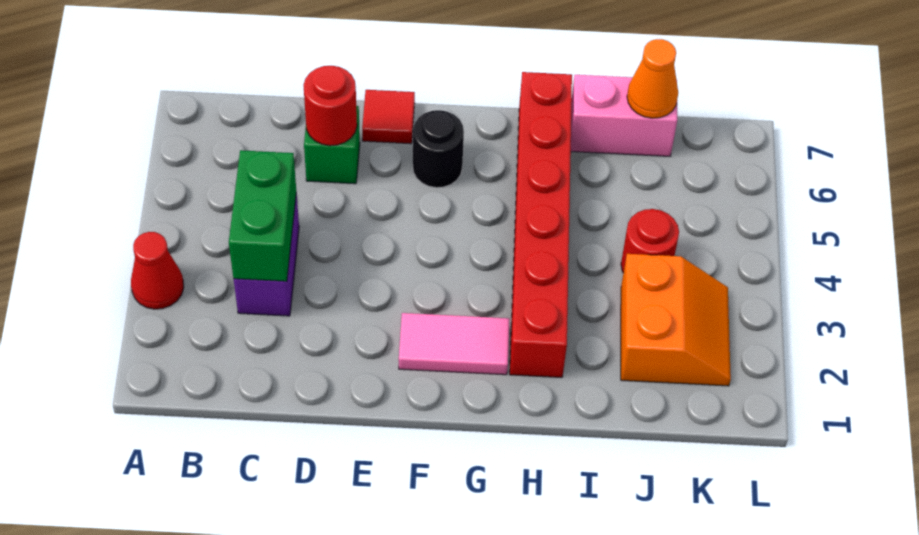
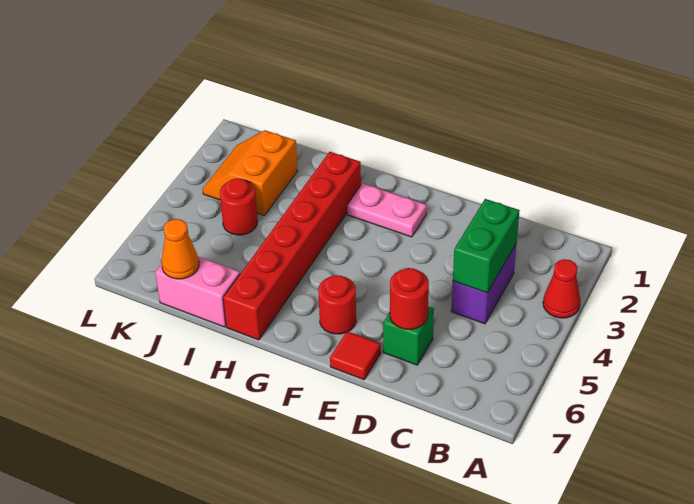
pink tile F2:G2 level 1 -> pink plate F2:G2 level 1
black round brick F6 level 1 -> red round brick F6 level 1

